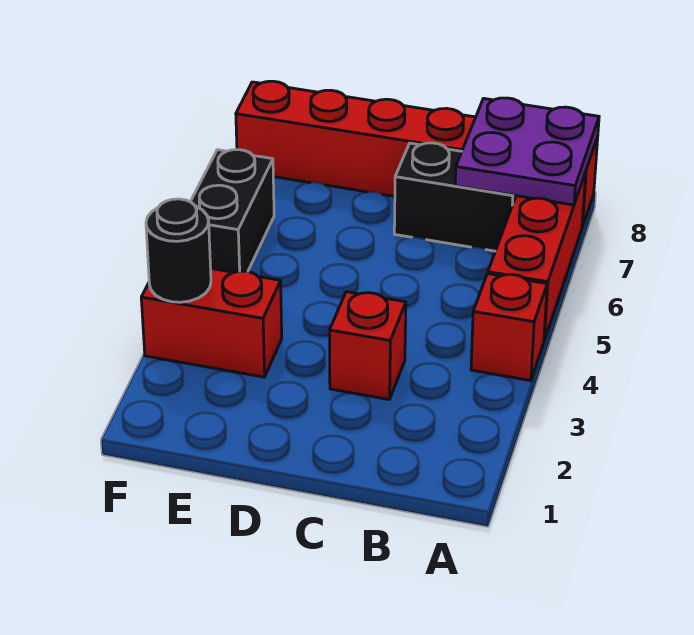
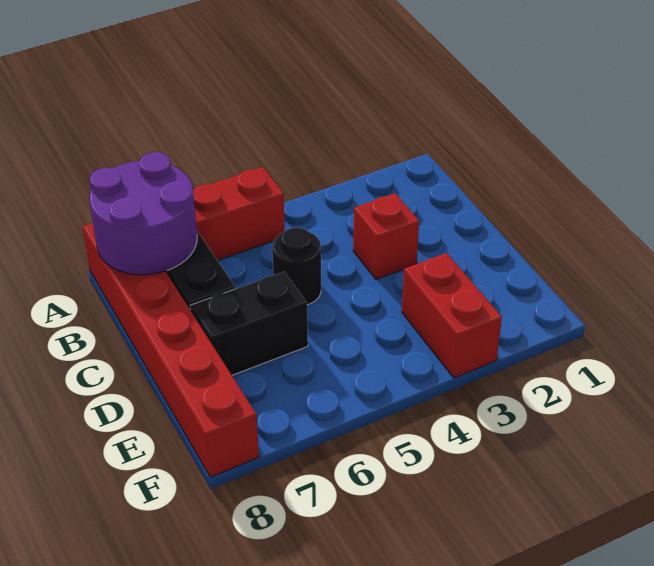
red brick A4 level 1 -> none
purple plate A7:B8 level 2 -> purple round brick A7:B8 level 2
black round brick F3 level 2 -> black round brick C5 level 1
black brick F5:F6 level 1 -> black brick D6:D7 level 1

